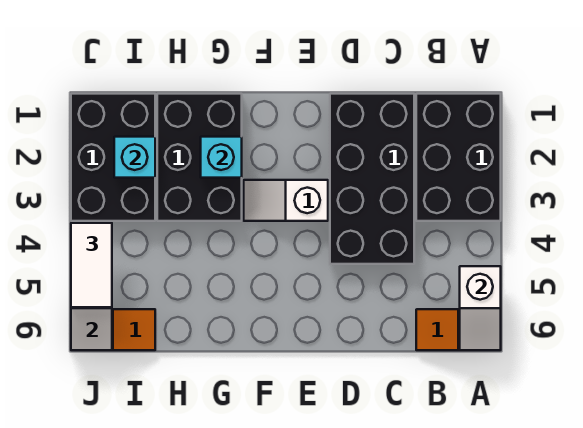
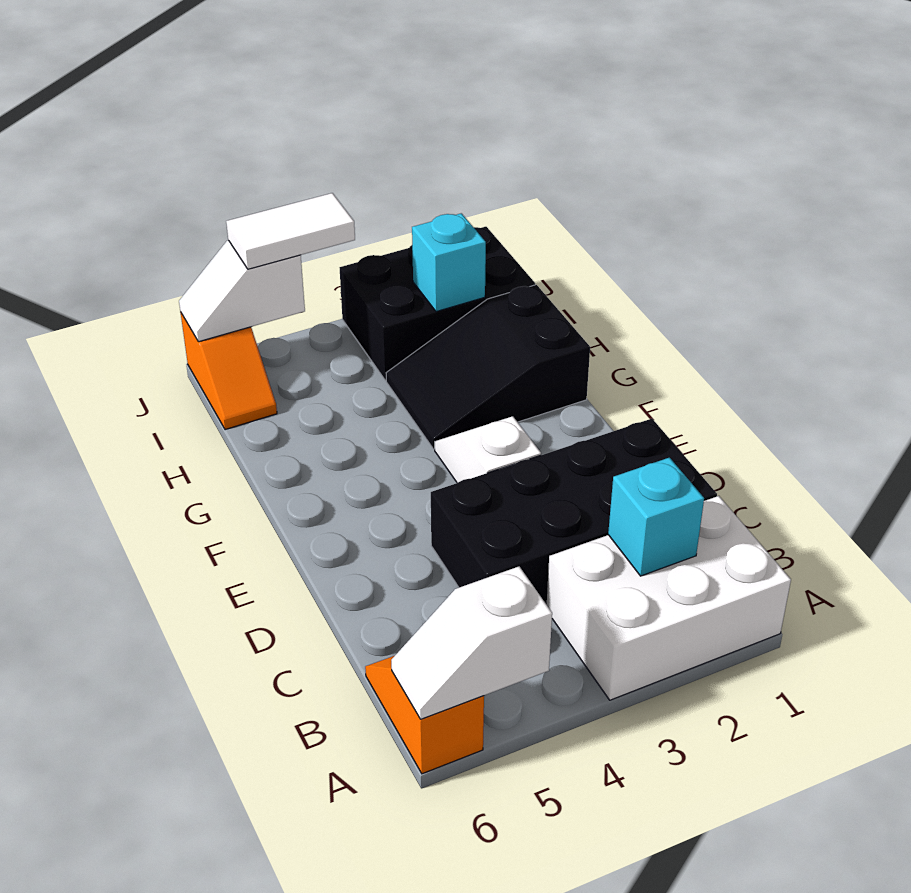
black brick A1:B3 level 1 -> white brick A1:B3 level 1
black brick G1:H3 level 1 -> black slope G1:H3 level 1 top 1
cyan brick G2 level 2 -> cyan brick B2 level 2

